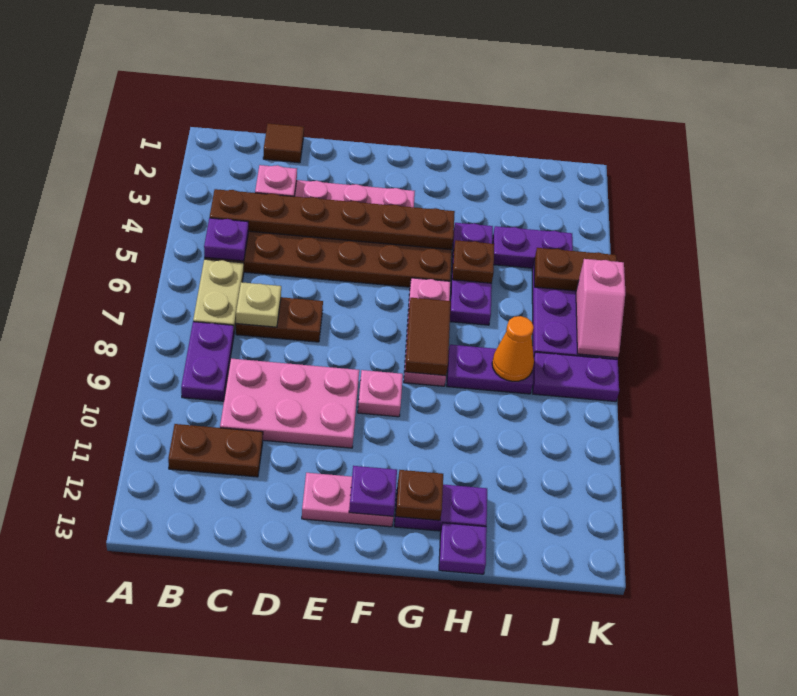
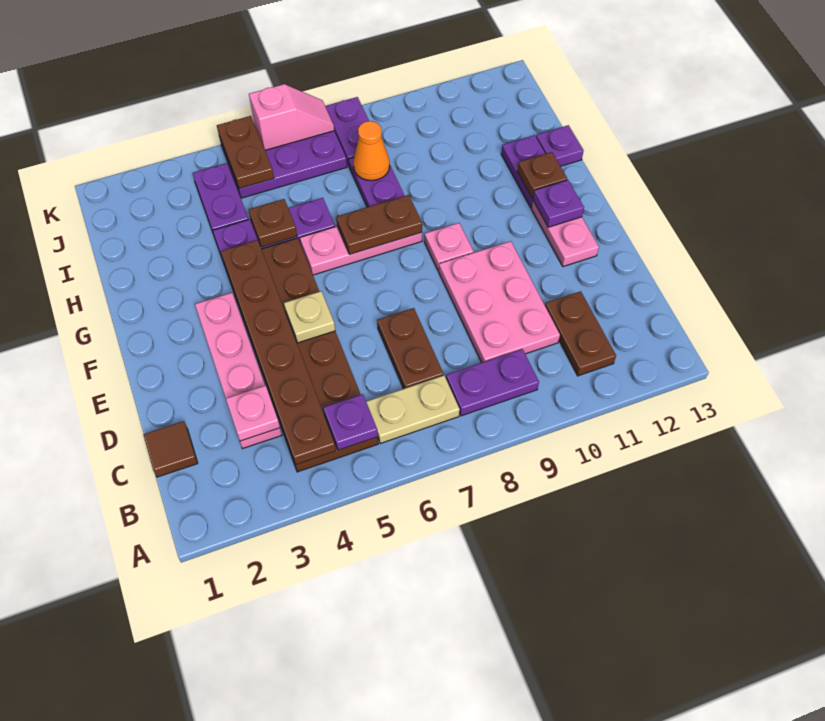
tan plate C7 level 2 -> tan plate E5 level 2
brown tile G7:G8 level 2 -> brown plate G7:G8 level 2

